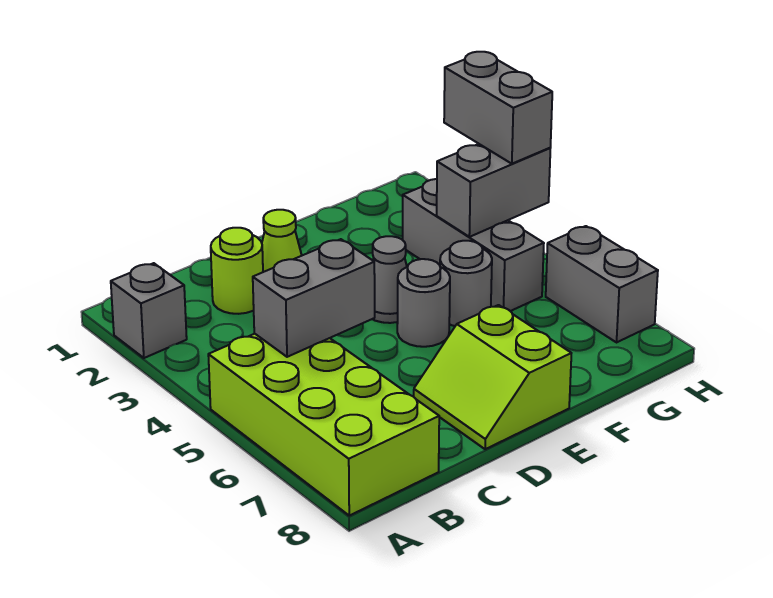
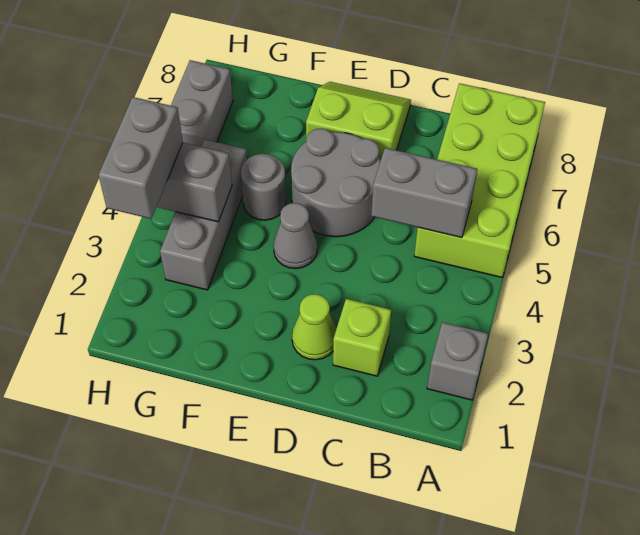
lime round brick C2 level 1 -> lime brick C2 level 1
lime slope D7:E8 level 1 top E -> lime slope D7:E8 level 1 top 7
grey round brick E5 level 1 -> grey round brick D5:E6 level 1

